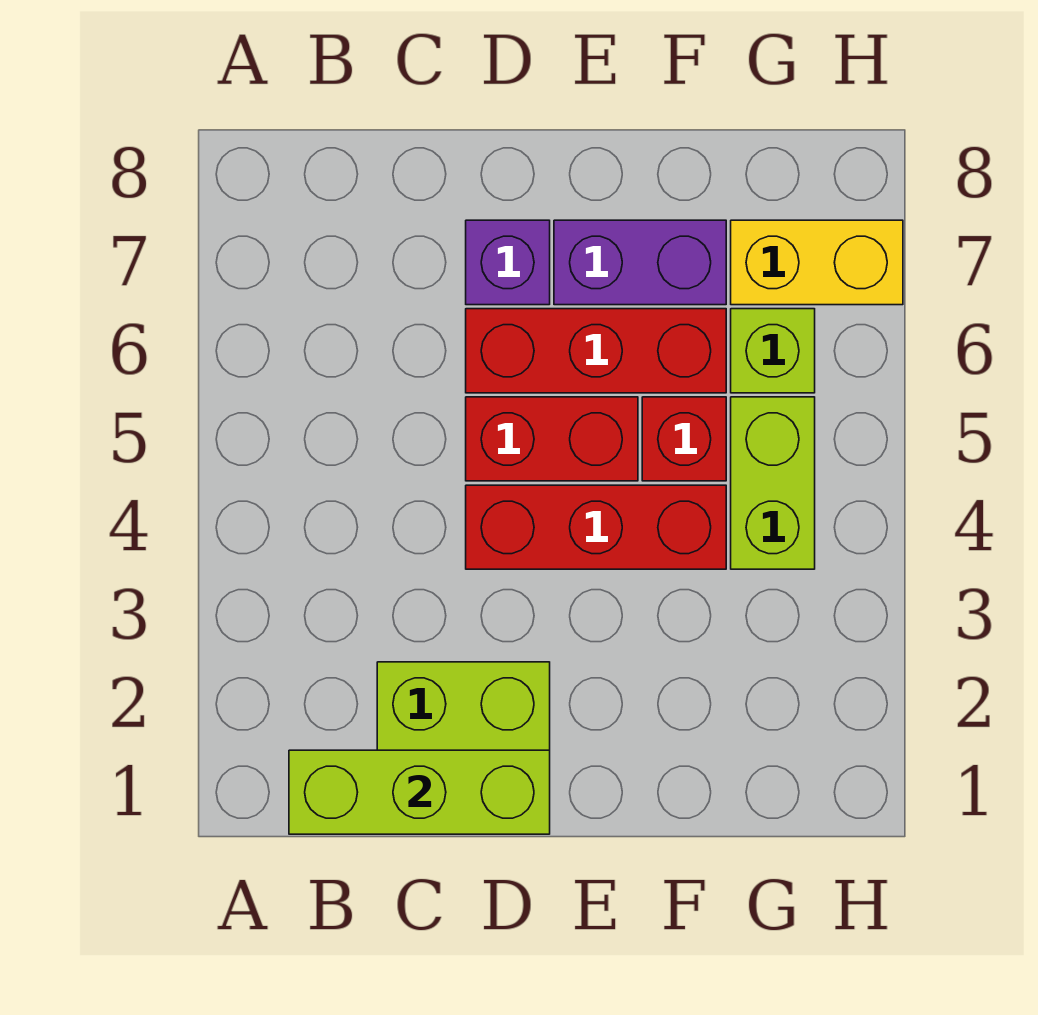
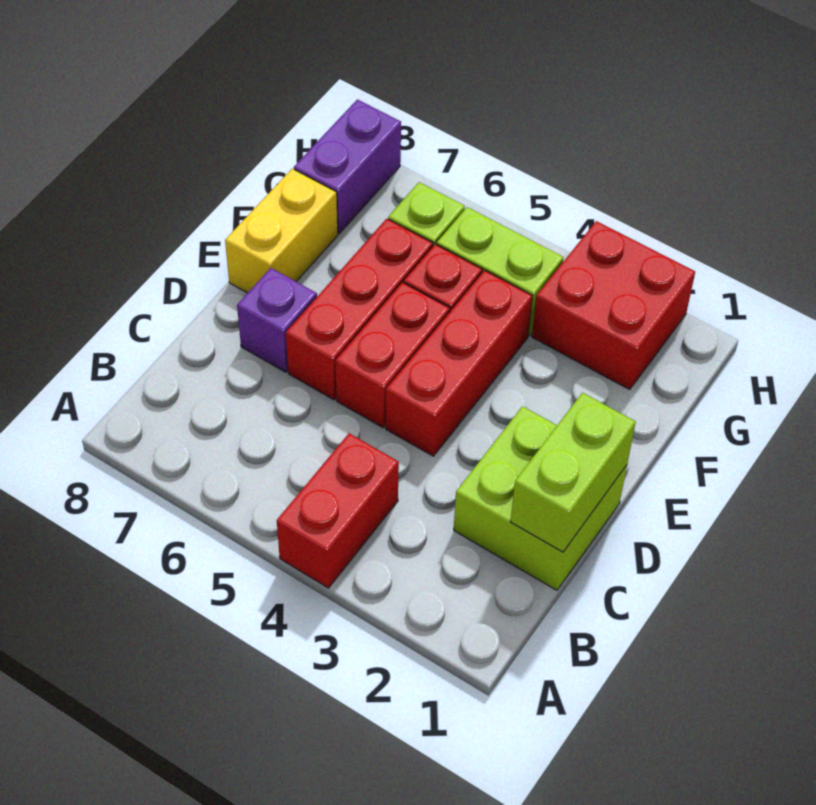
none -> red brick A4:B4 level 1
lime brick B1:D1 level 2 -> lime brick C1:D1 level 2
purple brick E7:F7 level 1 -> purple brick G8:H8 level 1
none -> red brick G2:H3 level 1
yellow brick G7:H7 level 1 -> yellow brick E8:F8 level 1

